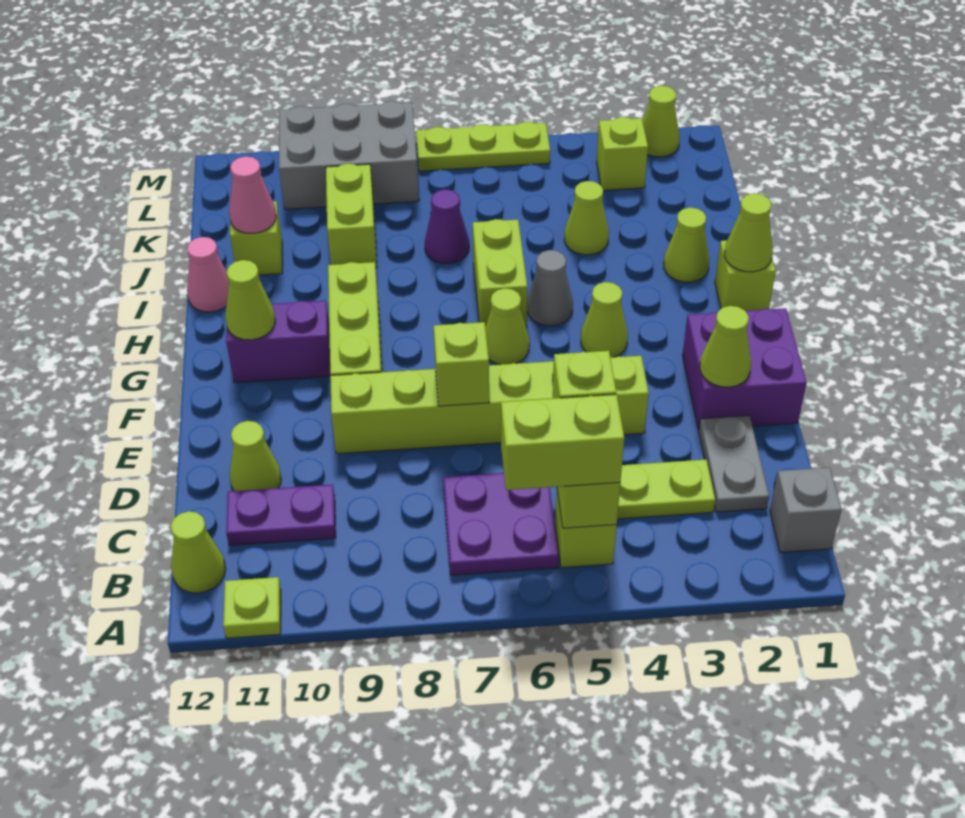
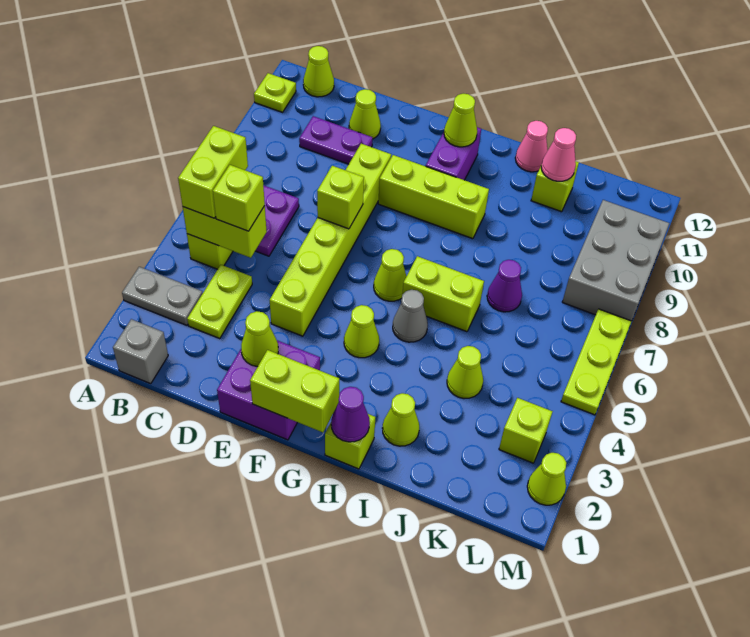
grey plate C2:D2 level 1 -> grey plate A3:B3 level 1
purple plate C10:C11 level 1 -> purple plate C10:D10 level 1
lime cone H1 level 2 -> purple cone H1 level 2
lime brick J9:K9 level 1 -> lime brick F1:G1 level 2

